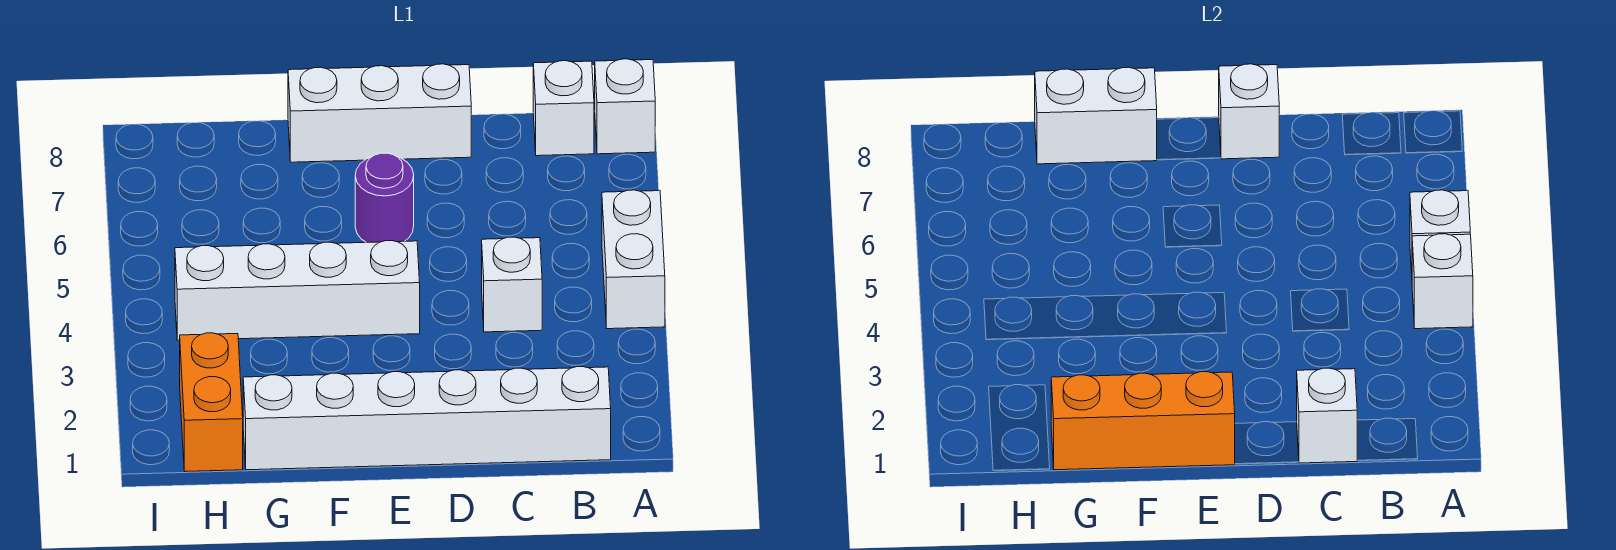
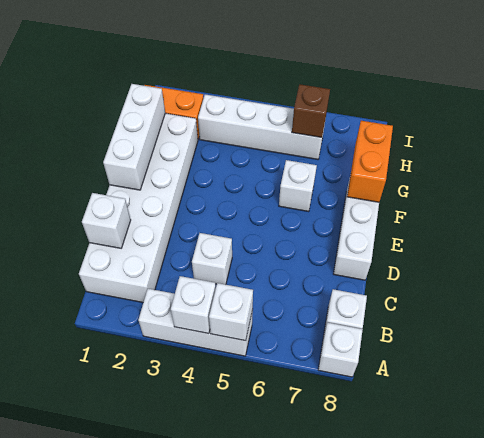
white brick A4:A5 level 1 -> white brick A3:A5 level 1
white brick B1:G1 level 1 -> white brick B1:G2 level 1
white brick D8 level 2 -> white brick F6 level 1
orange brick E1:G1 level 2 -> white brick E1:G1 level 2
white brick E4:H4 level 1 -> white brick H3:H6 level 1
purple round brick E6 level 1 -> none
white brick F8:G8 level 2 -> orange brick F8:G8 level 2
none -> brown brick H6 level 2

